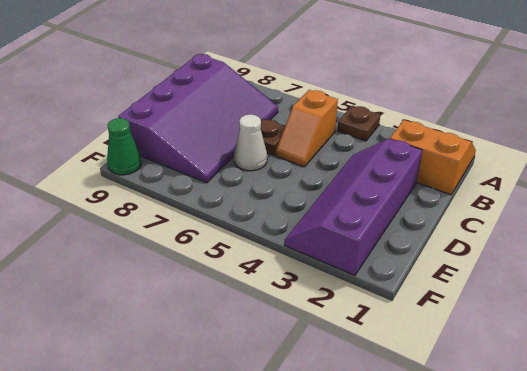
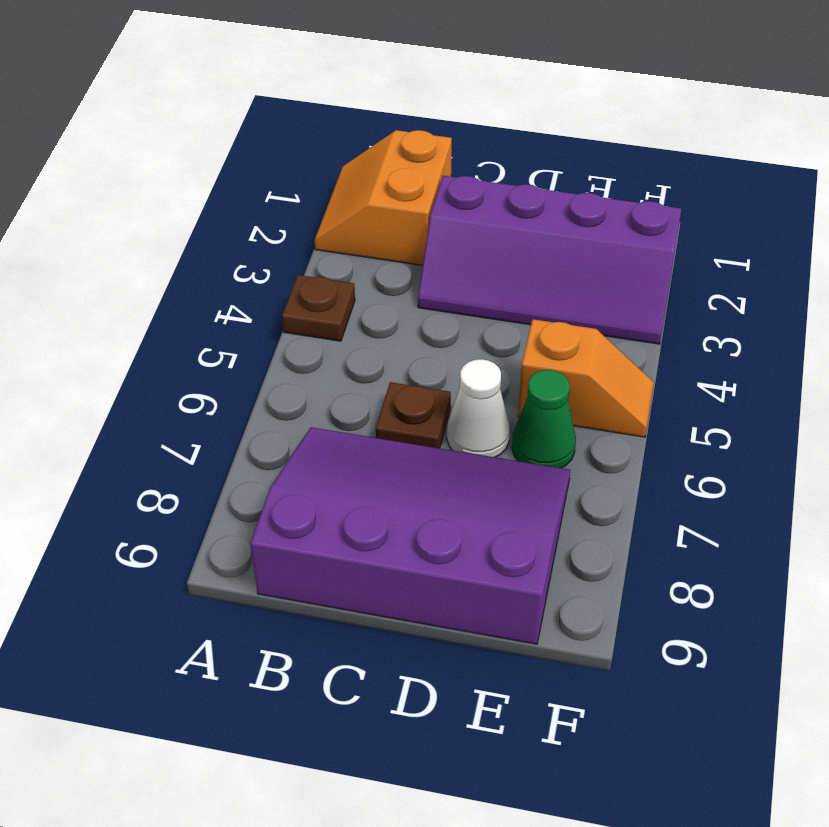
orange slope B5:C5 level 1 top B -> orange slope E5:F5 level 1 top E
green cone F9 level 1 -> green cone E6 level 1

